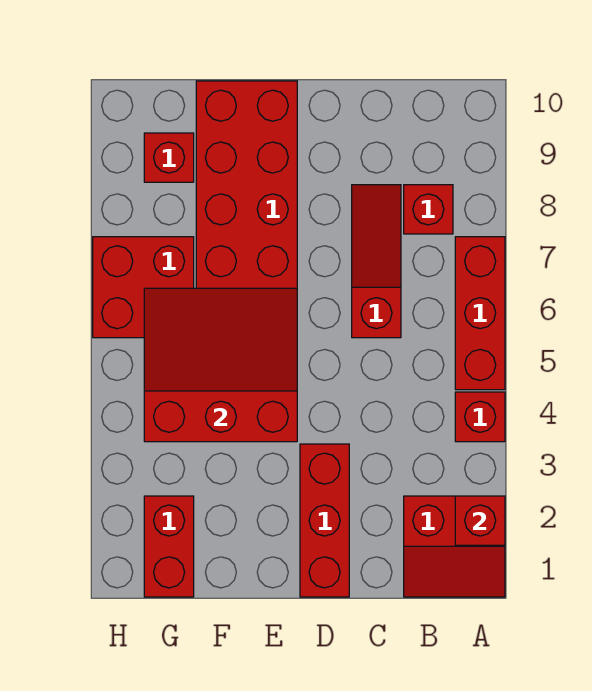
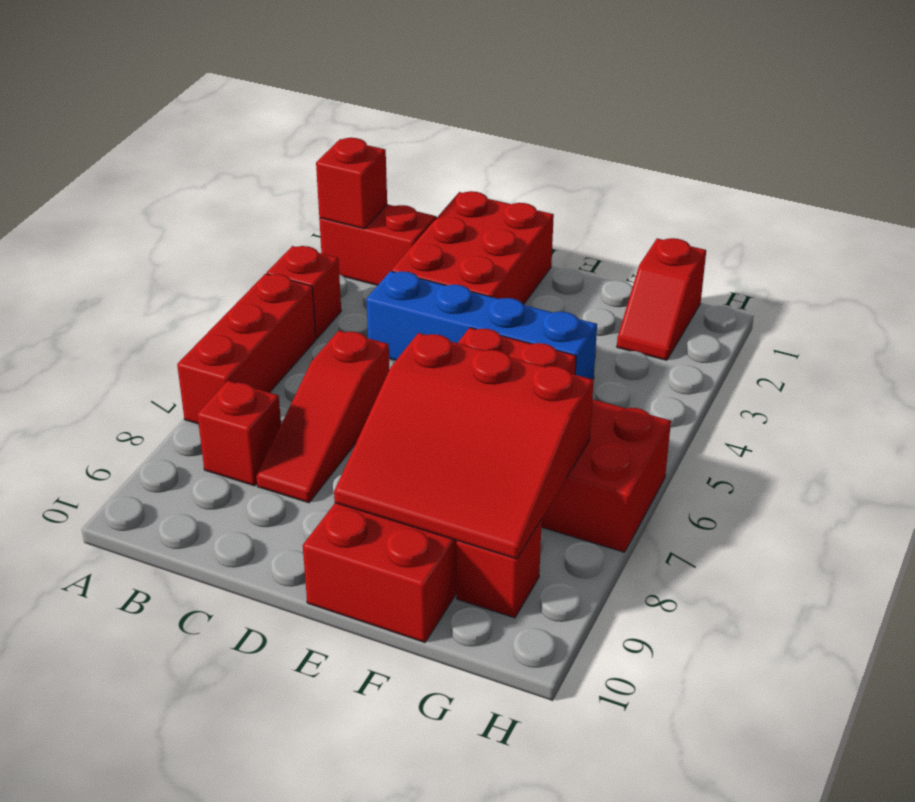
none -> blue brick C4:F4 level 1
red brick D1:D3 level 1 -> red brick C1:D3 level 1
red slope E4:G6 level 2 top 4 -> red slope E7:G9 level 2 top 7
red brick G1:G2 level 1 -> red slope G1:G2 level 1 top 1

